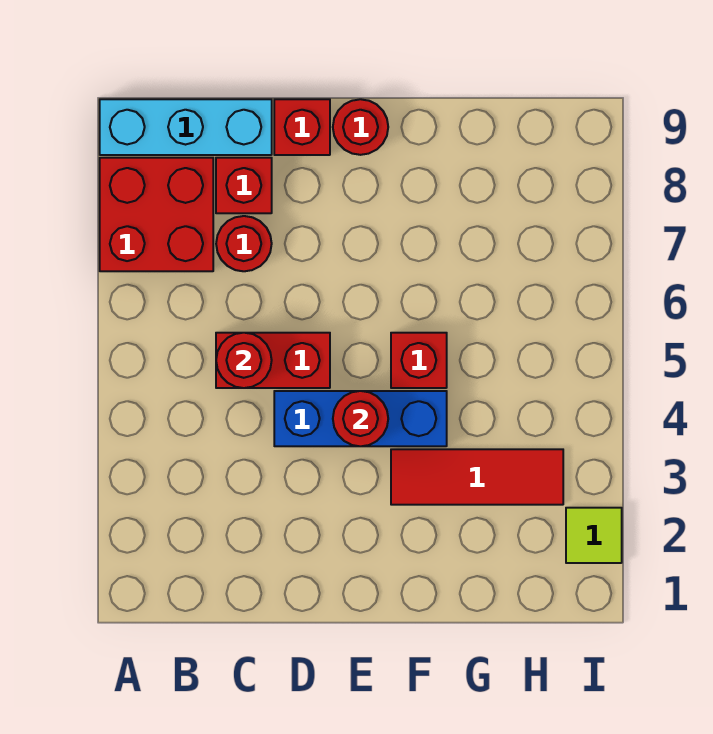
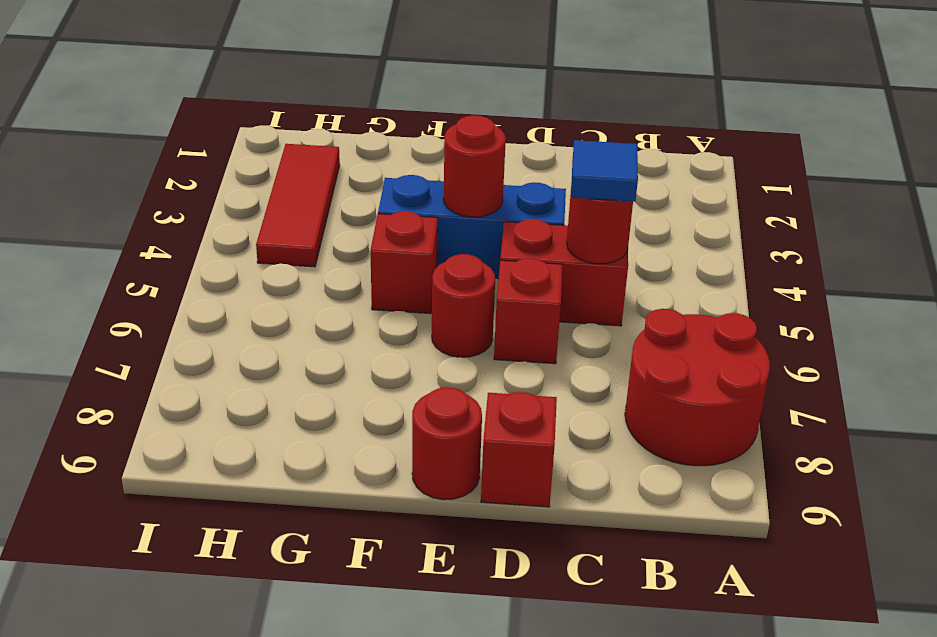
red brick A7:B8 level 1 -> red round brick A7:B8 level 1
cyan brick A9:C9 level 1 -> none
none -> blue tile C5 level 3
red round brick C7 level 1 -> red round brick E6 level 1
red brick C8 level 1 -> red brick D6 level 1
red tile F3:H3 level 1 -> red tile H2:H4 level 1
lime tile I2 level 1 -> none

